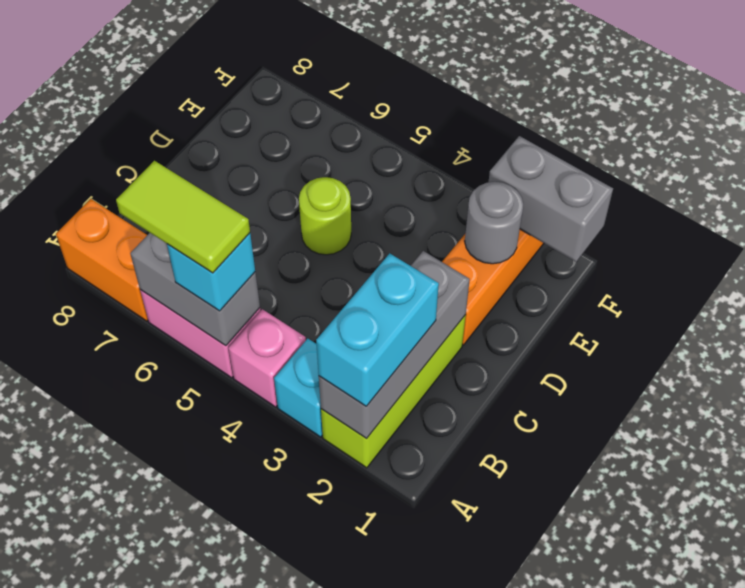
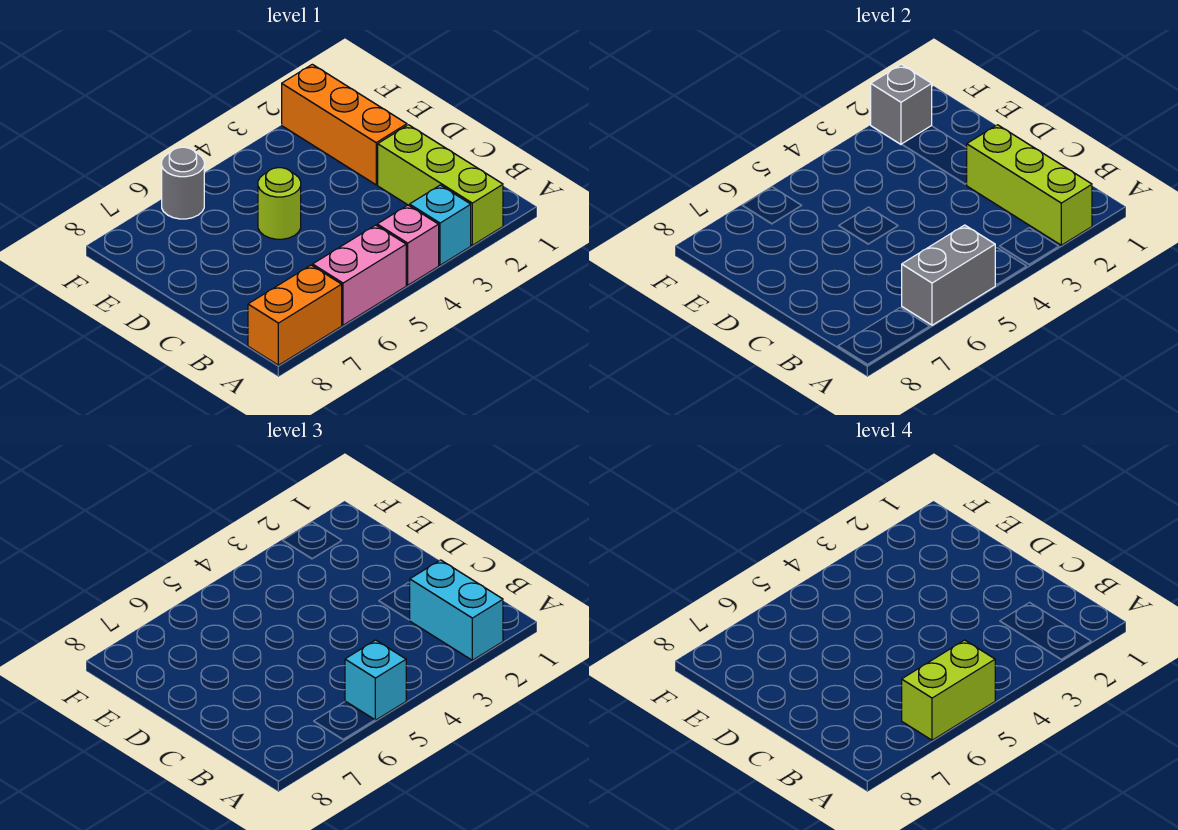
grey brick A2:C2 level 2 -> lime brick A2:C2 level 2
lime tile A5:A6 level 4 -> lime brick A5:A6 level 4
grey round brick E2 level 2 -> grey round brick F6 level 1
grey brick F1:F2 level 2 -> grey brick F2 level 2

